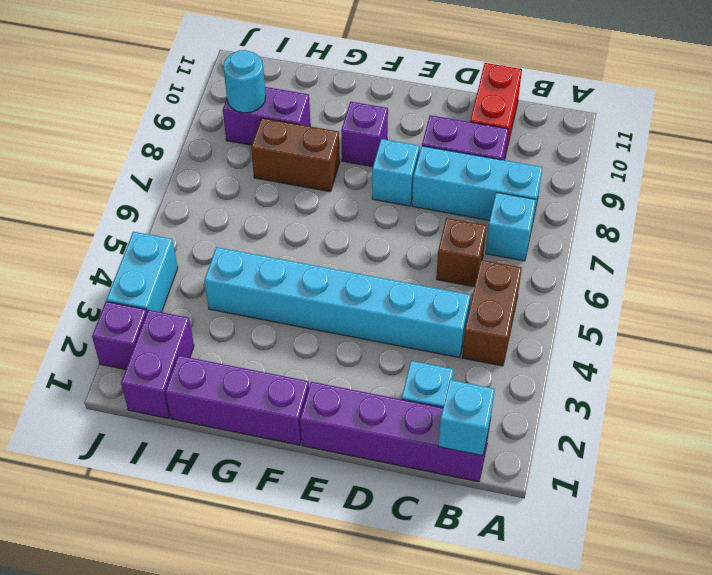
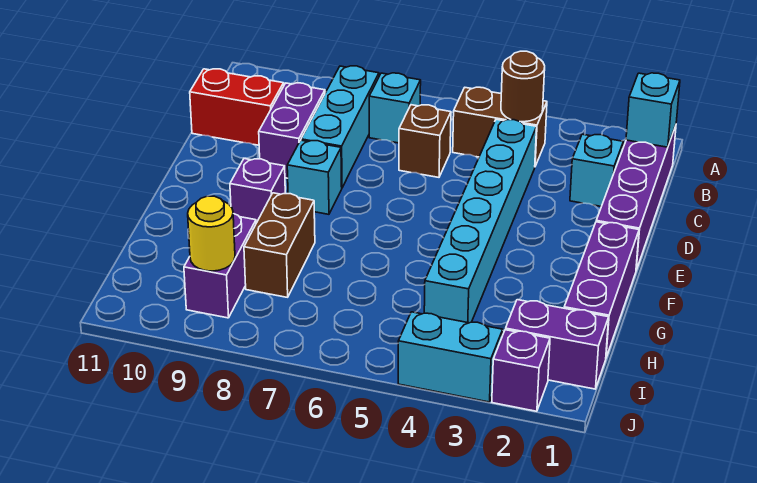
none -> brown round brick B4 level 2
cyan round brick I9 level 2 -> yellow round brick I9 level 2

